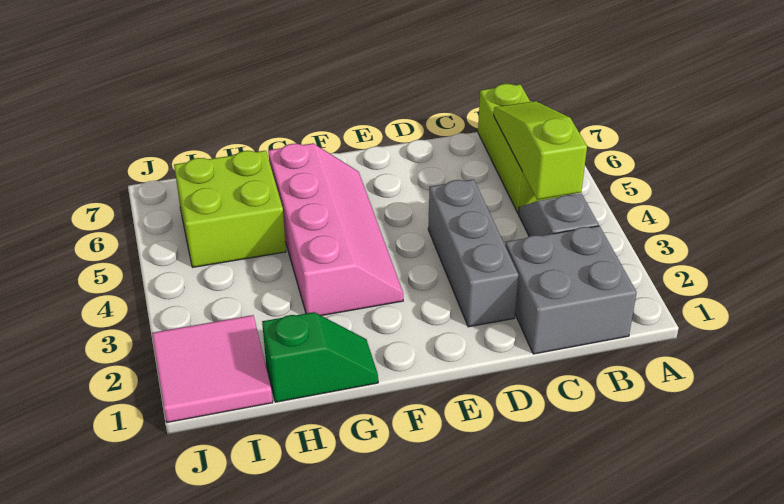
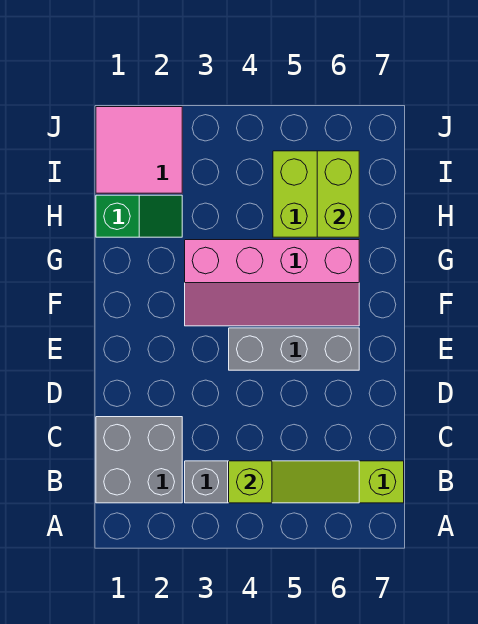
grey brick D2:D4 level 1 -> grey brick E4:E6 level 1
green slope G1:H1 level 1 top H -> green slope H1:H2 level 1 top 1
none -> lime brick H6:I6 level 2

